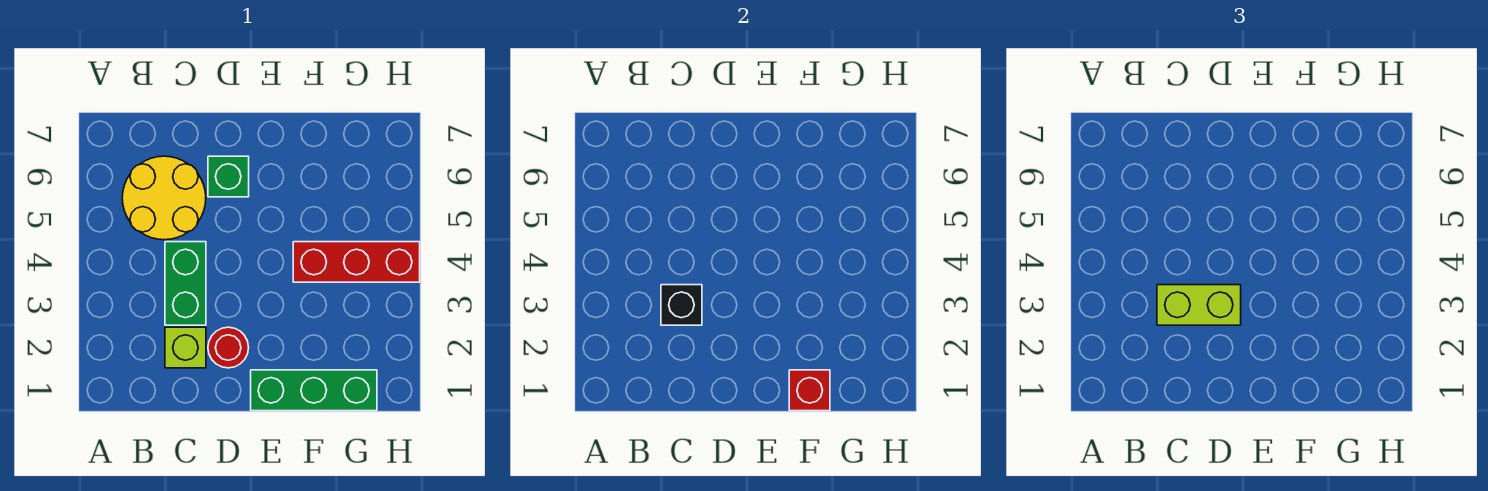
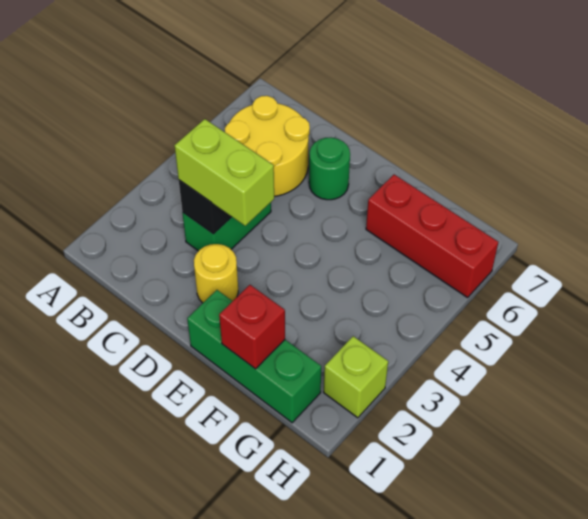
lime brick C2 level 1 -> lime brick H2 level 1
red round brick D2 level 1 -> yellow round brick D2 level 1
green brick D6 level 1 -> green round brick D6 level 1
red brick F4:H4 level 1 -> red brick F6:H6 level 1

